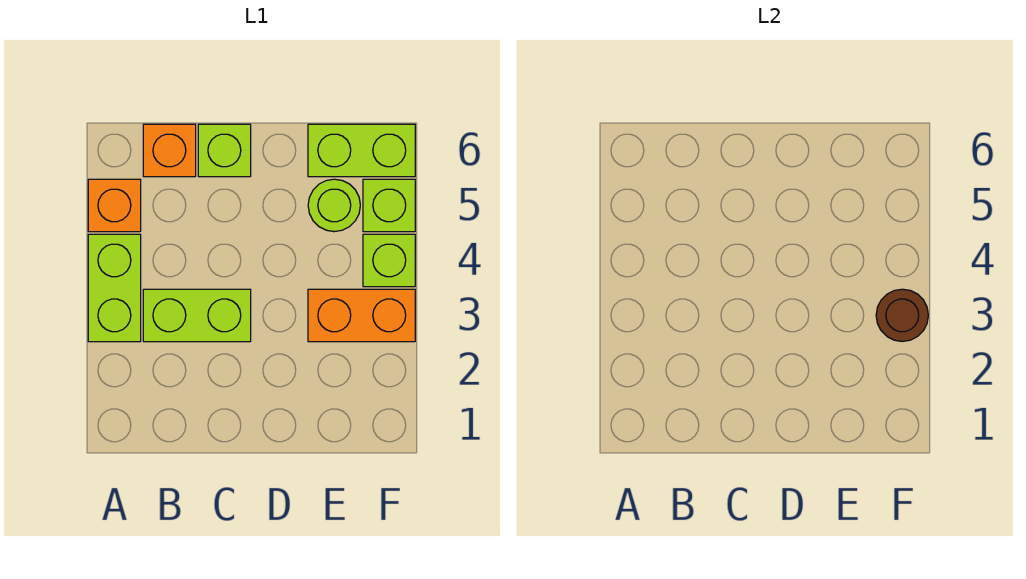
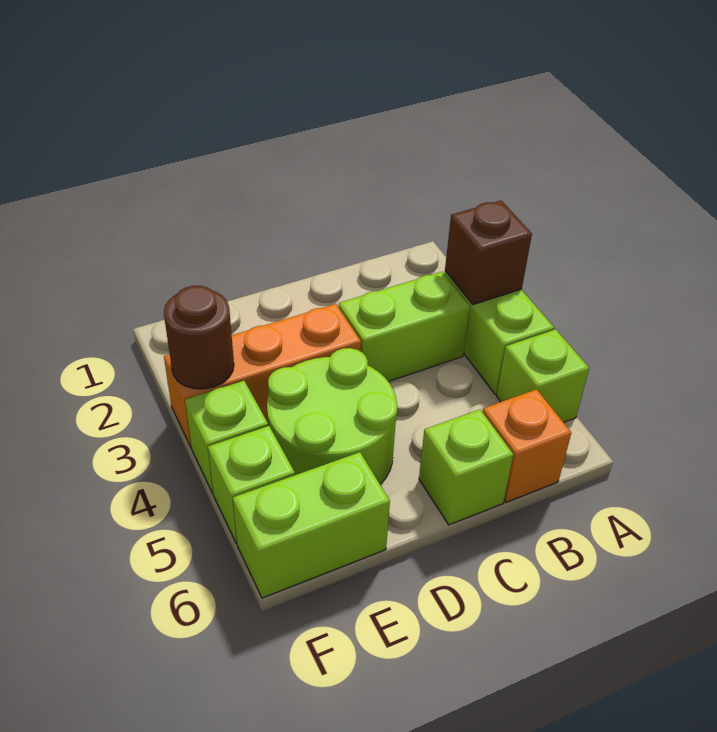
none -> brown brick A3 level 2
orange brick A5 level 1 -> lime brick A5 level 1
orange brick E3:F3 level 1 -> orange brick D3:F3 level 1
lime round brick E5 level 1 -> lime round brick D4:E5 level 1

